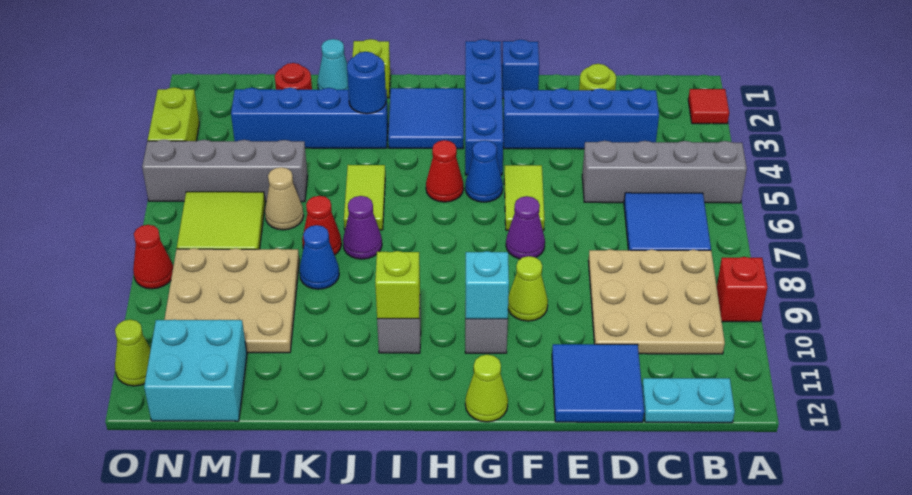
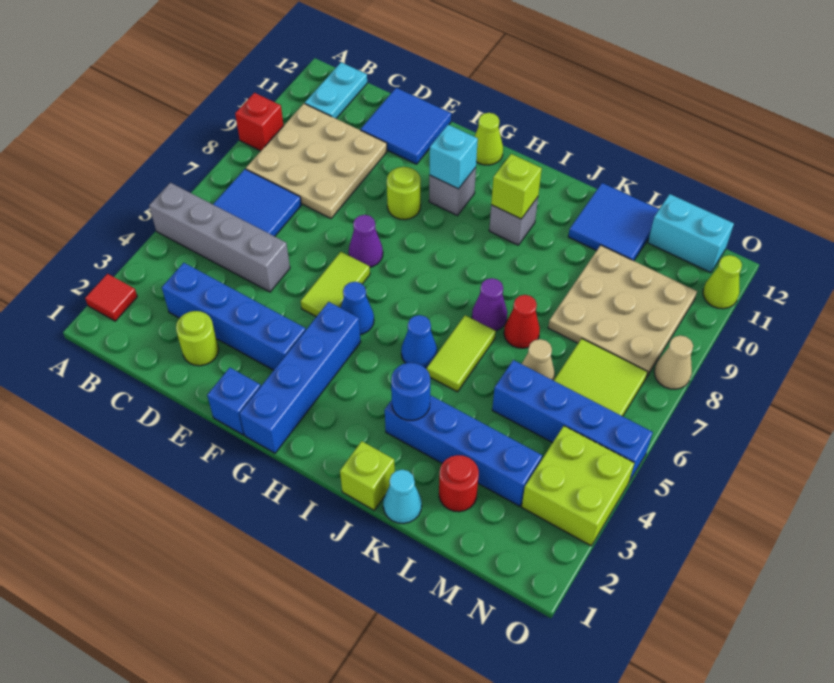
cyan plate B12:C12 level 1 -> cyan plate B11:B12 level 1
lime cone F9 level 1 -> lime round brick F9 level 1
blue tile H2:I3 level 1 -> blue tile K11:L12 level 1
red cone H5 level 1 -> none
blue cone K8 level 1 -> blue cone I5 level 1
grey brick L5:O5 level 1 -> blue brick L5:O5 level 1
cyan brick M11:N12 level 1 -> cyan brick M12:N12 level 1
lime brick O3:O4 level 1 -> lime brick N3:O4 level 1
red cone O8 level 1 -> tan cone O8 level 1

